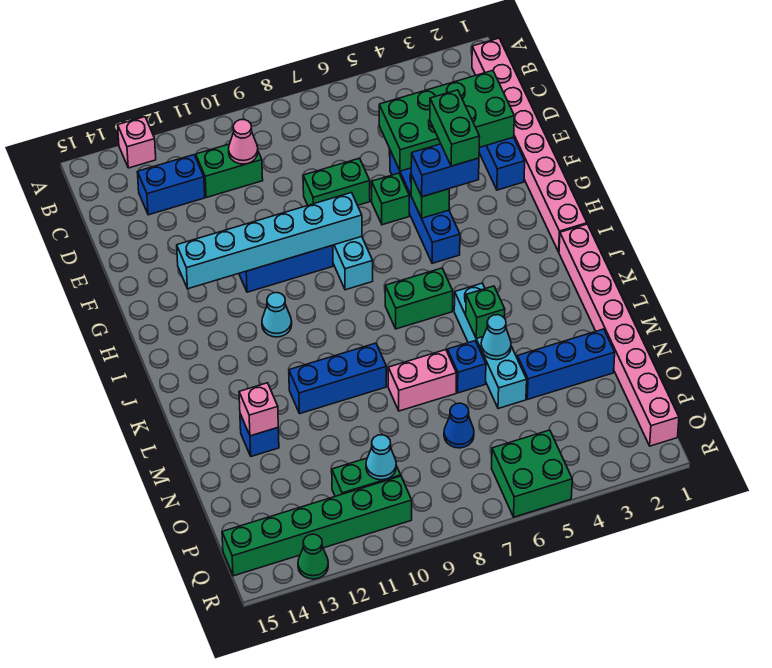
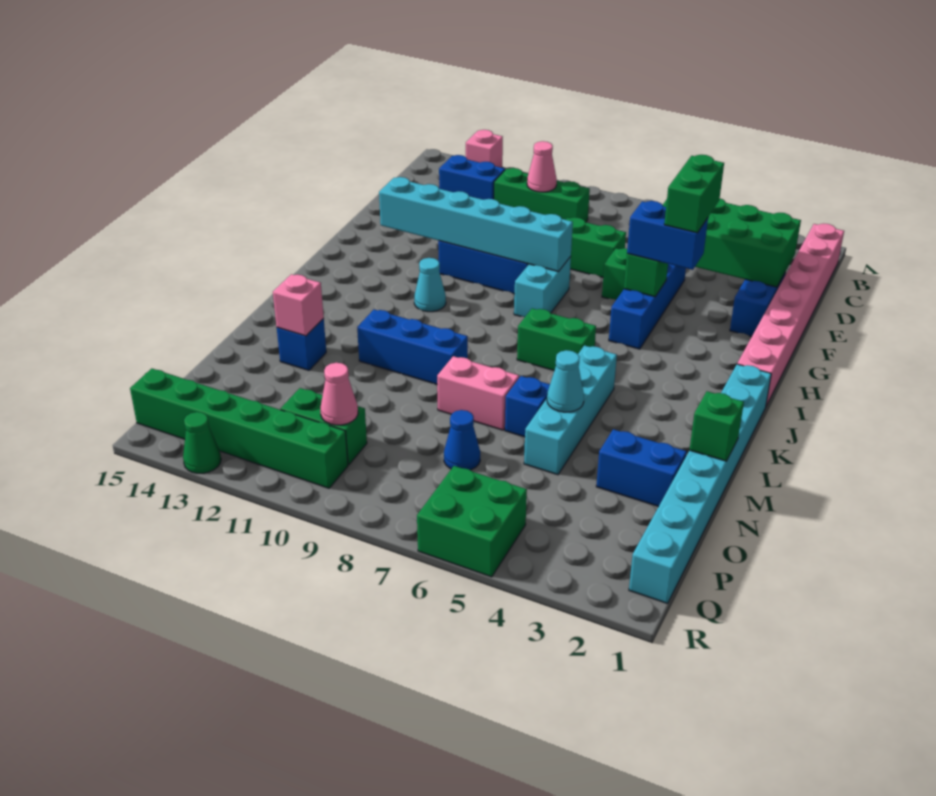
green brick C10:C11 level 1 -> green brick C9:C11 level 1
pink brick J1:Q1 level 1 -> cyan brick J1:Q1 level 1
green brick L5 level 2 -> green brick M1 level 2
blue brick N2:N4 level 1 -> blue brick N2:N3 level 1
cyan cone P10 level 2 -> pink cone P10 level 2

